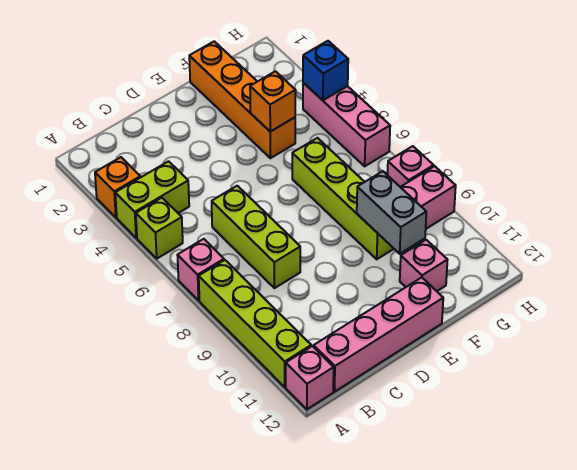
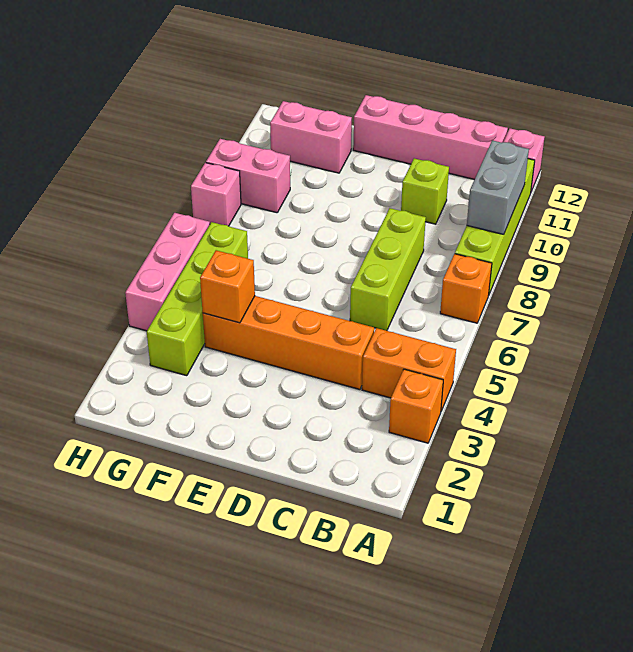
lime brick A4:B4 level 1 -> orange brick A4:B4 level 1
lime brick A5 level 1 -> lime brick C10 level 1
pink brick A7 level 1 -> orange brick A7 level 1
orange brick F1:F4 level 1 -> orange brick C4:F4 level 1
lime brick F6:F9 level 1 -> lime brick G3:G6 level 1
grey brick F9:F10 level 2 -> grey brick A9:A10 level 2
pink brick F11 level 1 -> pink brick F11:G11 level 1
blue brick H4 level 2 -> none

